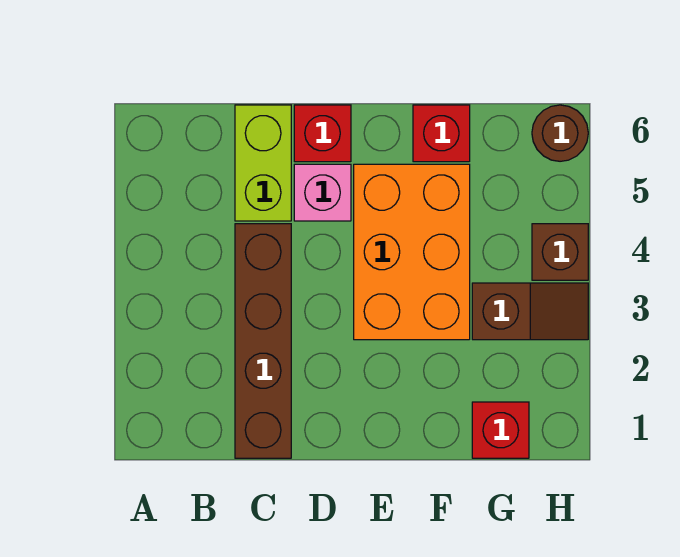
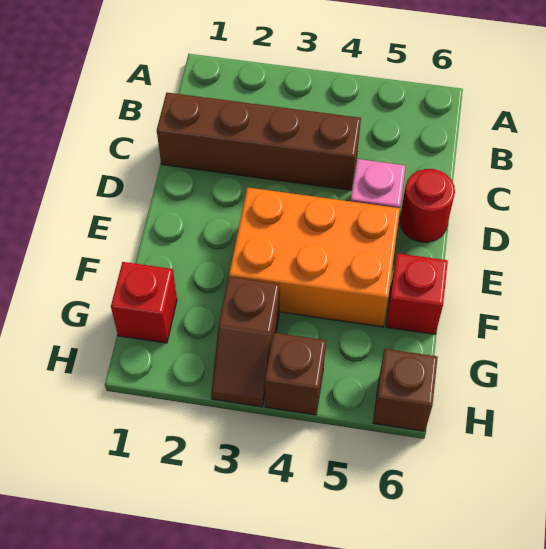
lime brick C5:C6 level 1 -> none
red brick D6 level 1 -> red round brick D6 level 1
brown round brick H6 level 1 -> brown brick H6 level 1

